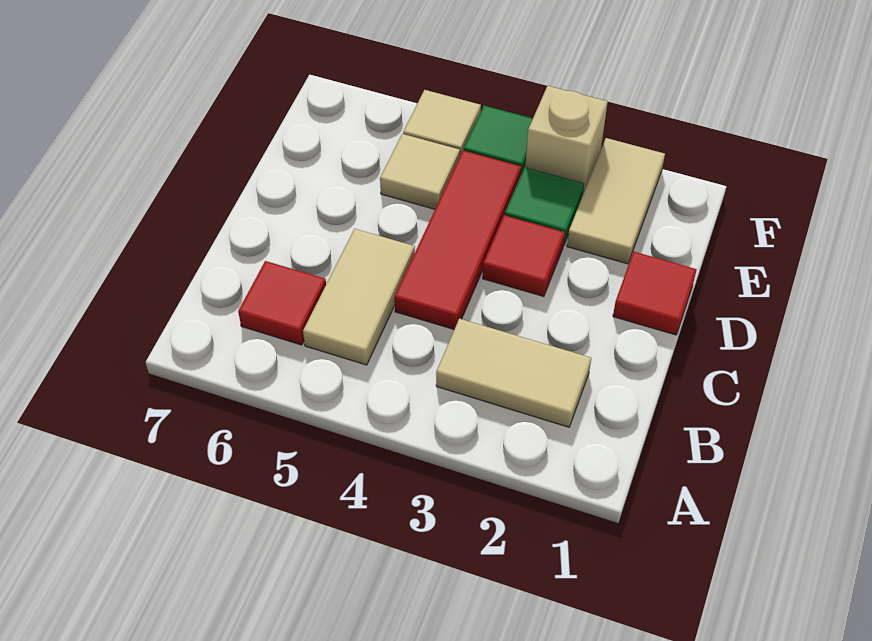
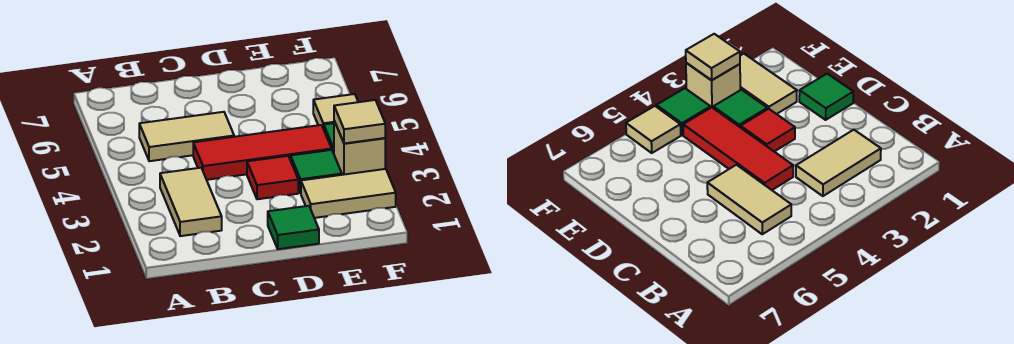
red tile B6 level 1 -> none
red tile D1 level 1 -> green tile D1 level 1
tan tile E5 level 1 -> tan tile F3 level 2

